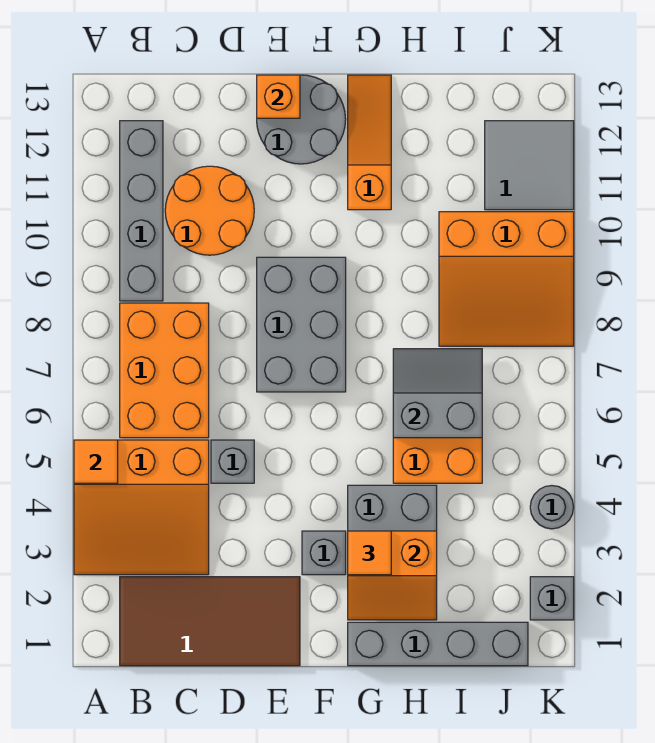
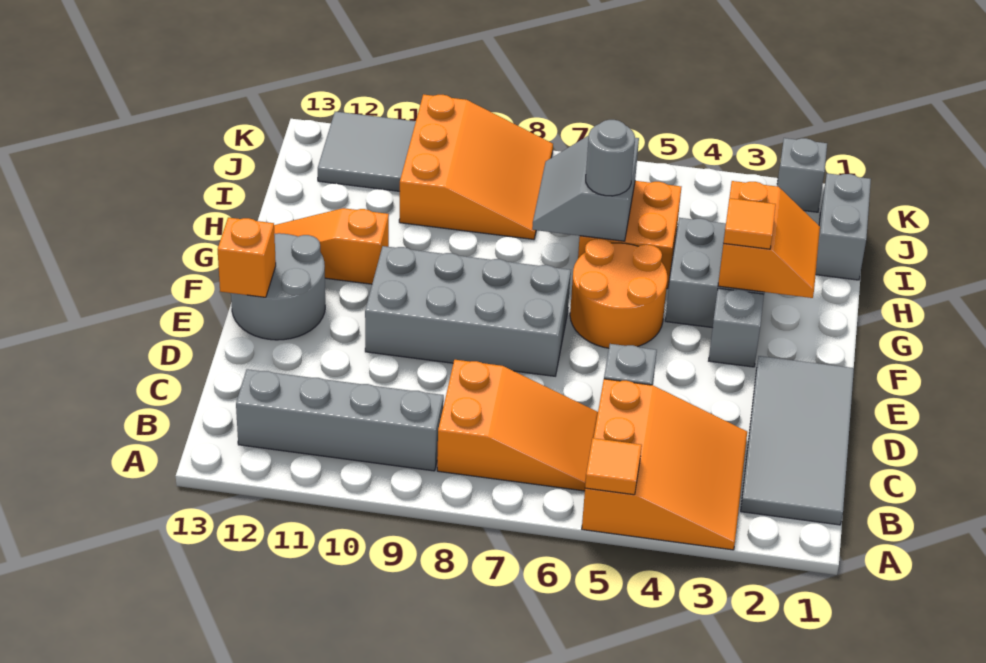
brown tile B1:E2 level 1 -> grey tile B1:E2 level 1
orange brick B6:C8 level 1 -> orange slope B6:C8 level 1 top 8
orange round brick C10:D11 level 1 -> orange round brick F5:G6 level 1
grey brick E7:F9 level 1 -> grey brick E7:F10 level 1
grey brick G1:J1 level 1 -> grey brick I1:J1 level 1
grey round brick K4 level 1 -> grey round brick H6 level 3

